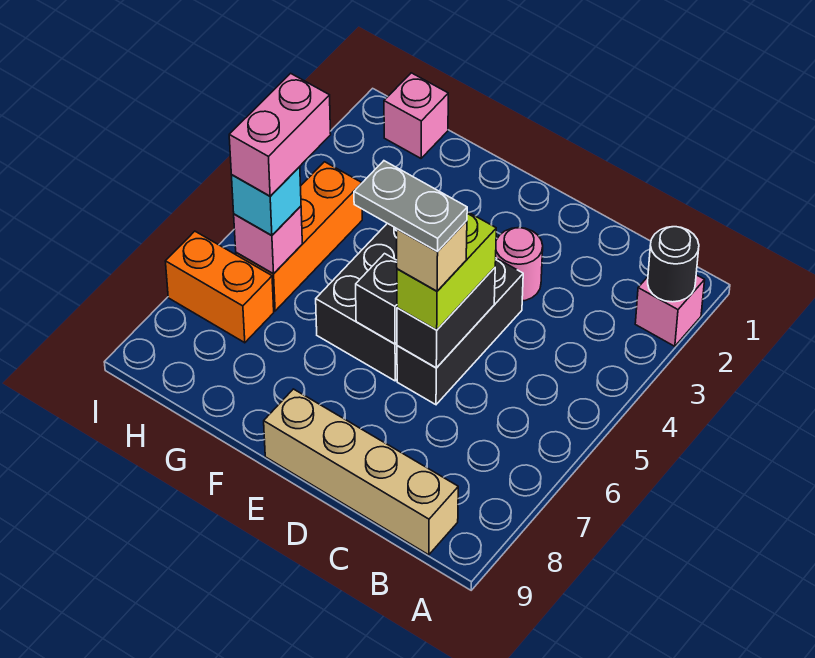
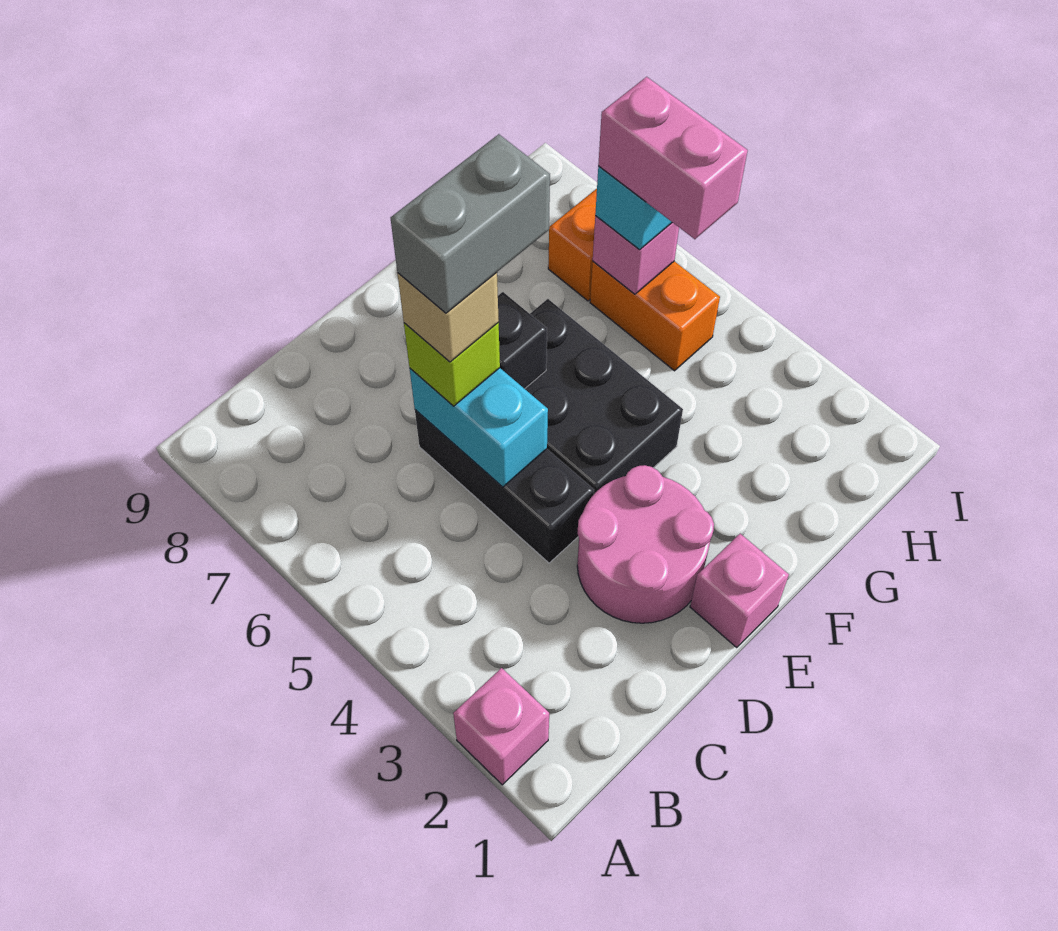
black round brick A2 level 2 -> none
tan brick B9:E9 level 1 -> none
pink round brick D3 level 1 -> pink round brick D2:E3 level 1
black brick D5:D6 level 2 -> cyan brick D5:D6 level 2
lime brick D5:D6 level 3 -> lime brick D6 level 3
grey plate D6:E6 level 5 -> grey brick D6:E6 level 5
pink brick H1 level 1 -> pink brick E1 level 1
orange brick H4:H6 level 1 -> orange brick H5:H6 level 1

